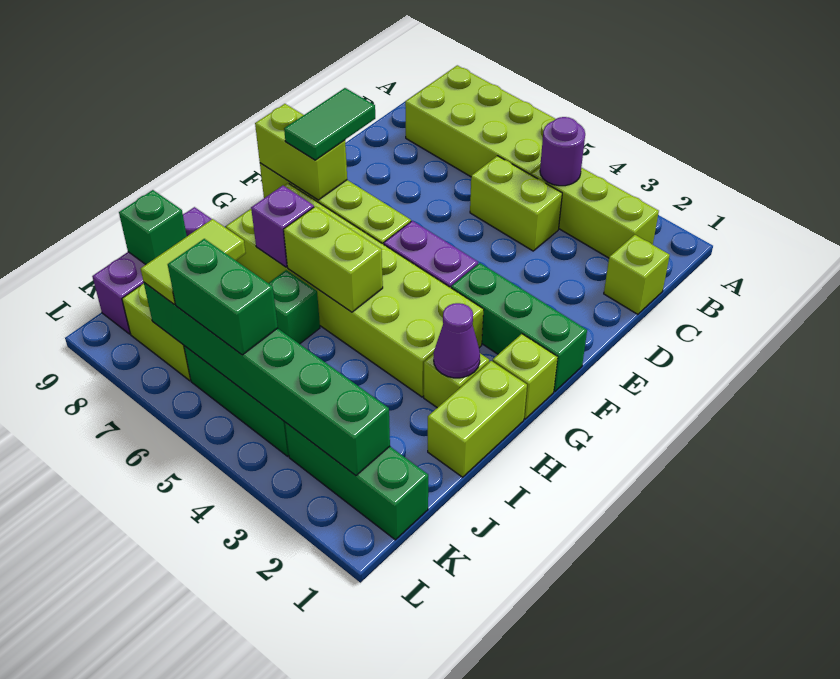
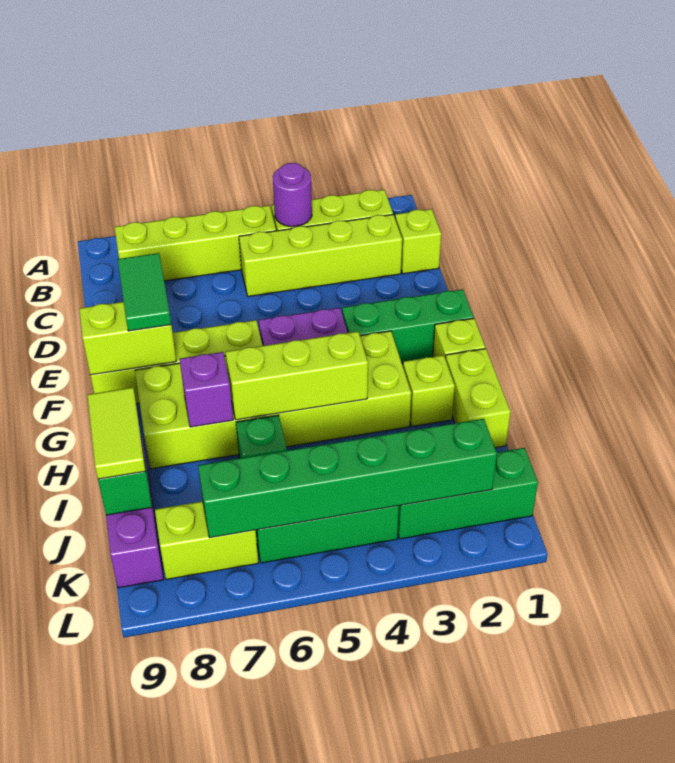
lime brick A5:B8 level 1 -> lime brick B5:B8 level 1
lime brick C4:C5 level 1 -> lime brick C2:C5 level 1
purple cone H2 level 2 -> none
lime brick H5:H6 level 2 -> lime brick H4:H6 level 2
lime tile J7:K7 level 3 -> lime tile I9:J9 level 3
green brick K5:K6 level 3 -> none

